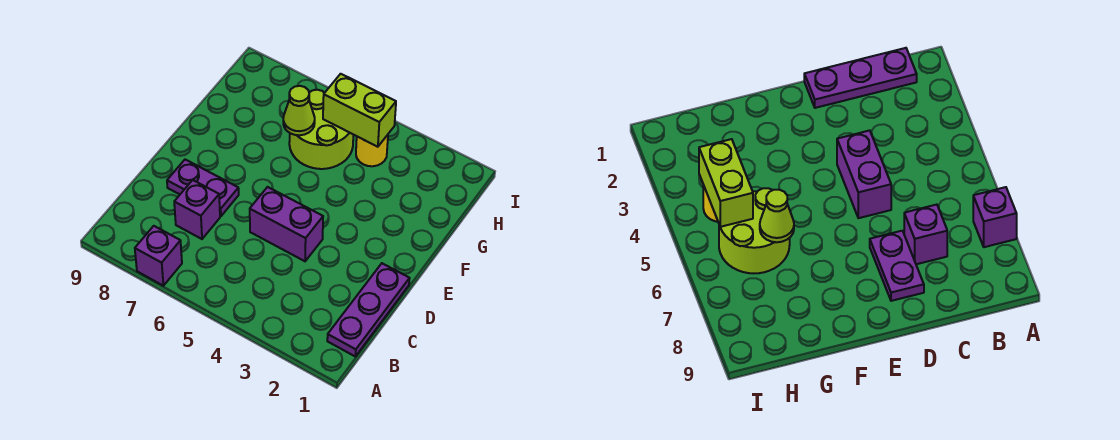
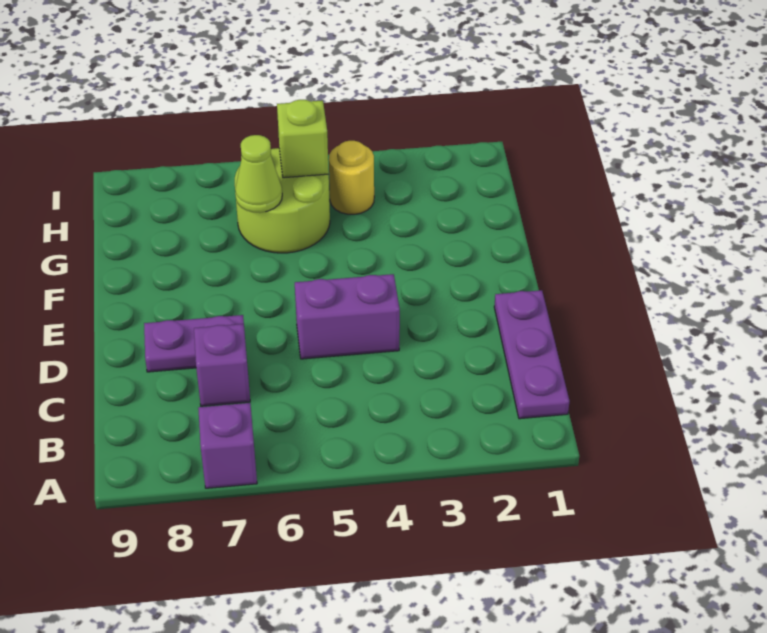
lime brick H4:H5 level 2 -> lime brick H5 level 2

